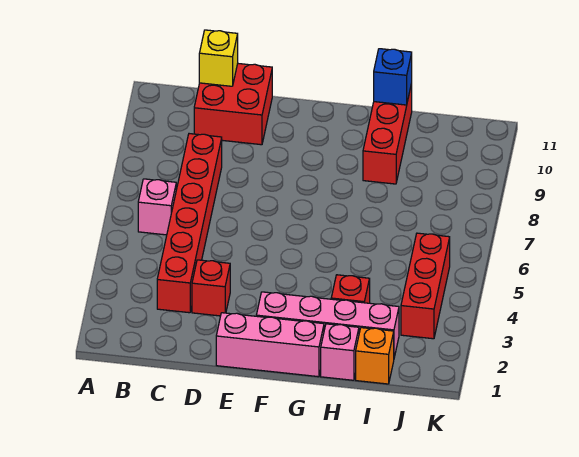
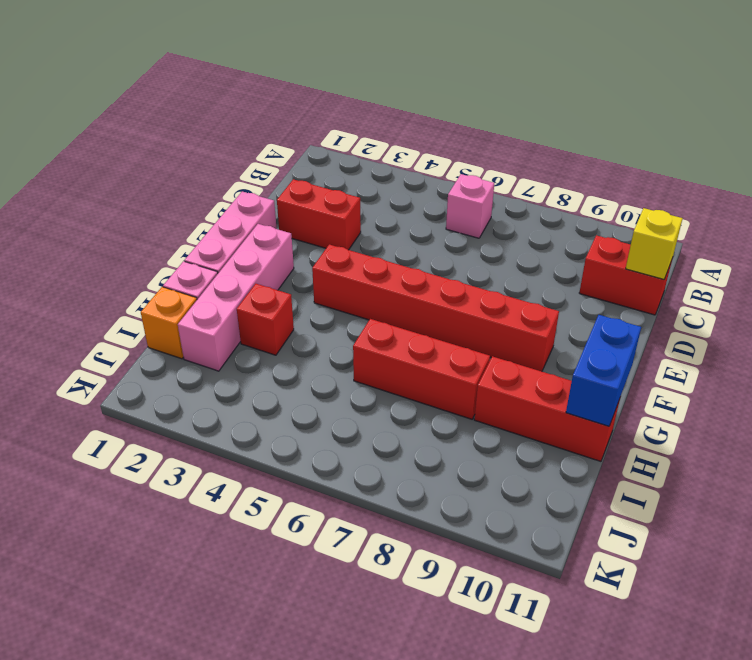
red brick C3:C8 level 1 -> red brick F4:F9 level 1
red brick C10:D11 level 1 -> red brick C10:C11 level 1
red brick D3 level 1 -> red brick D2:D3 level 1
blue brick H11 level 2 -> blue brick G11:H11 level 2
red brick J3:J5 level 1 -> red brick H6:H8 level 1

